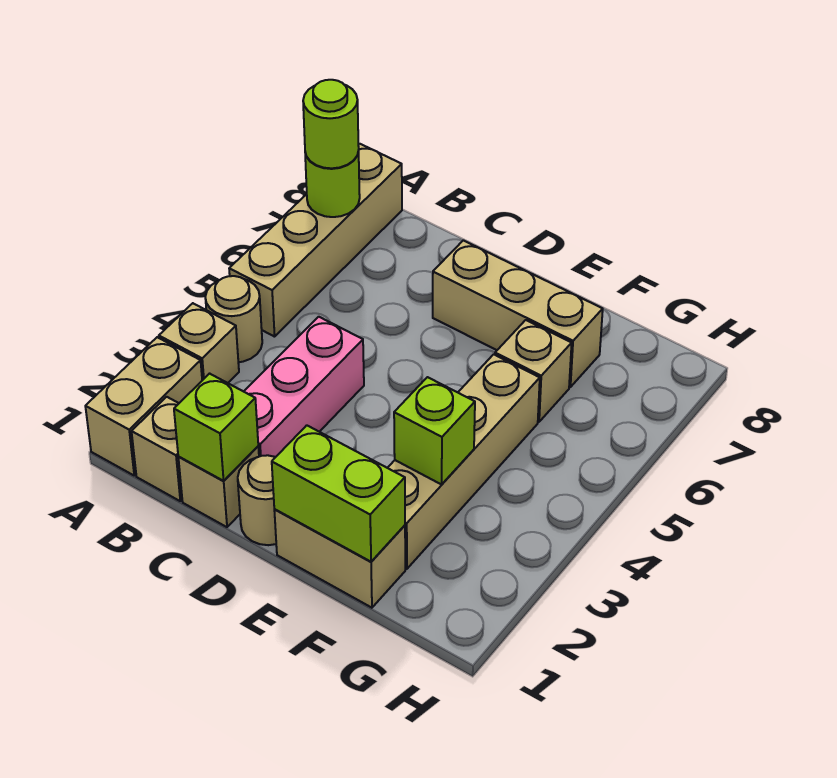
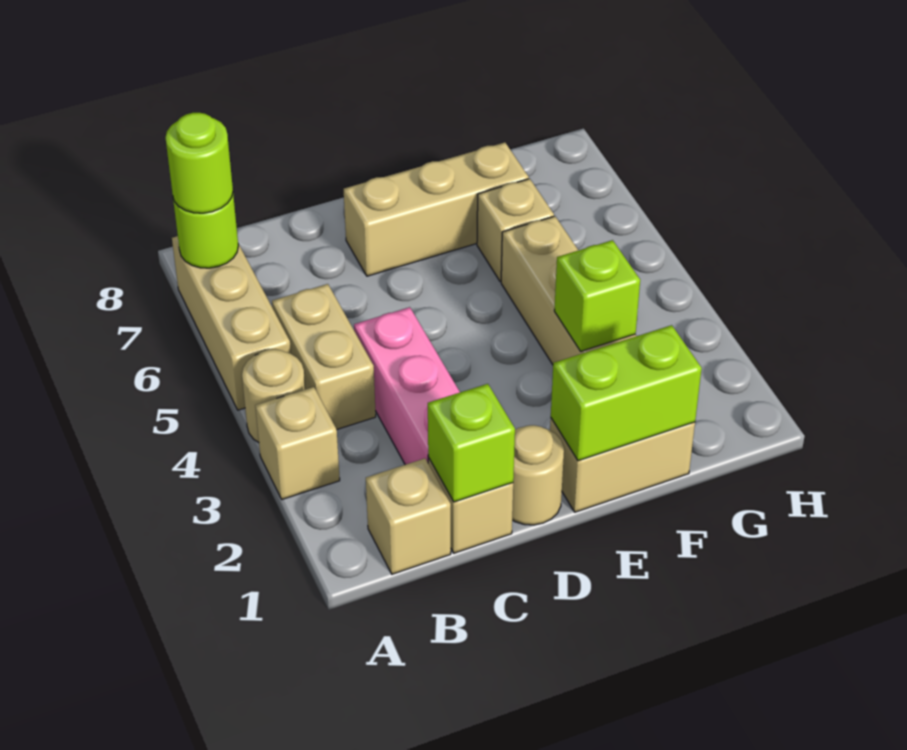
tan brick A1:A2 level 1 -> tan brick B4:B5 level 1
tan brick A5:A8 level 1 -> tan brick A5:A7 level 1

